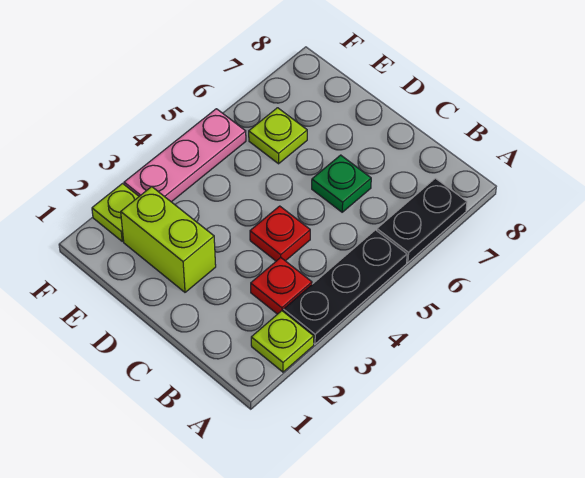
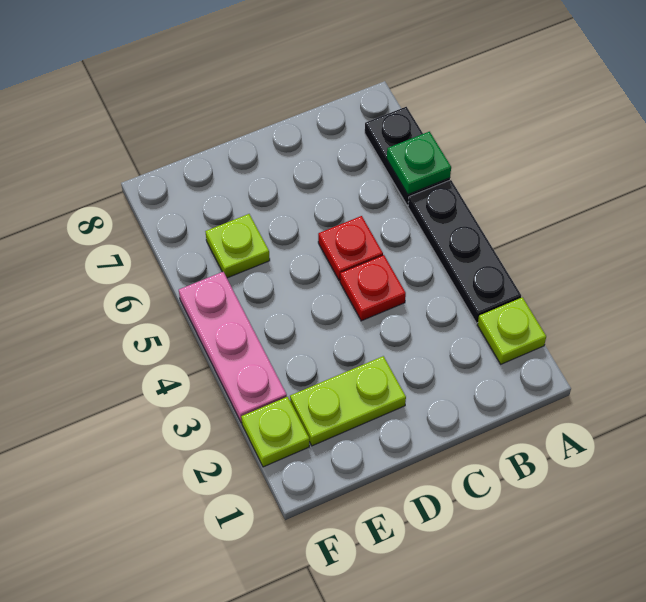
red plate B3 level 1 -> red plate C5 level 1
green plate C6 level 1 -> green plate A6 level 2
lime brick D2:E2 level 1 -> lime plate D2:E2 level 1

